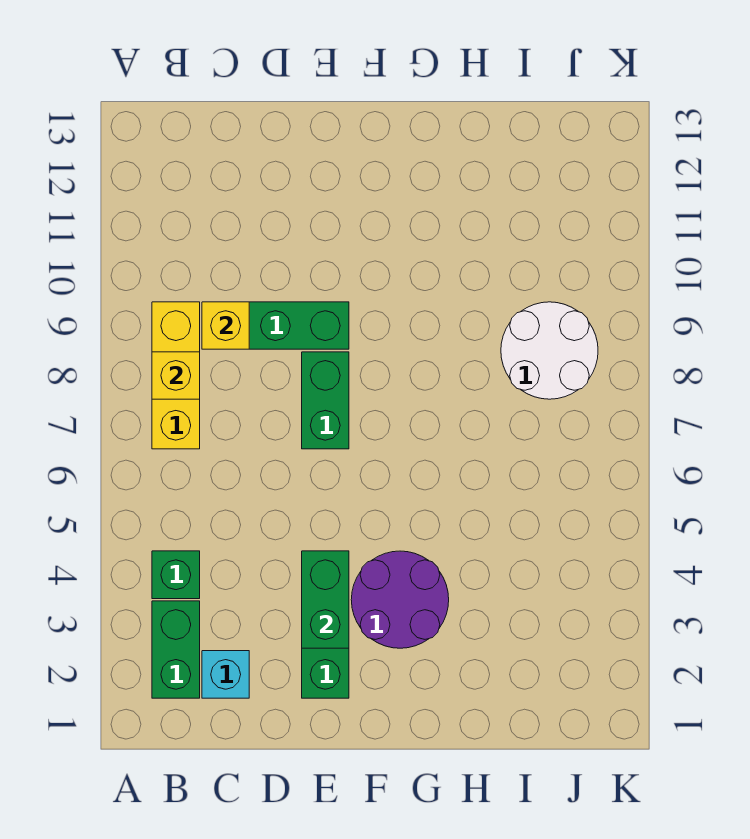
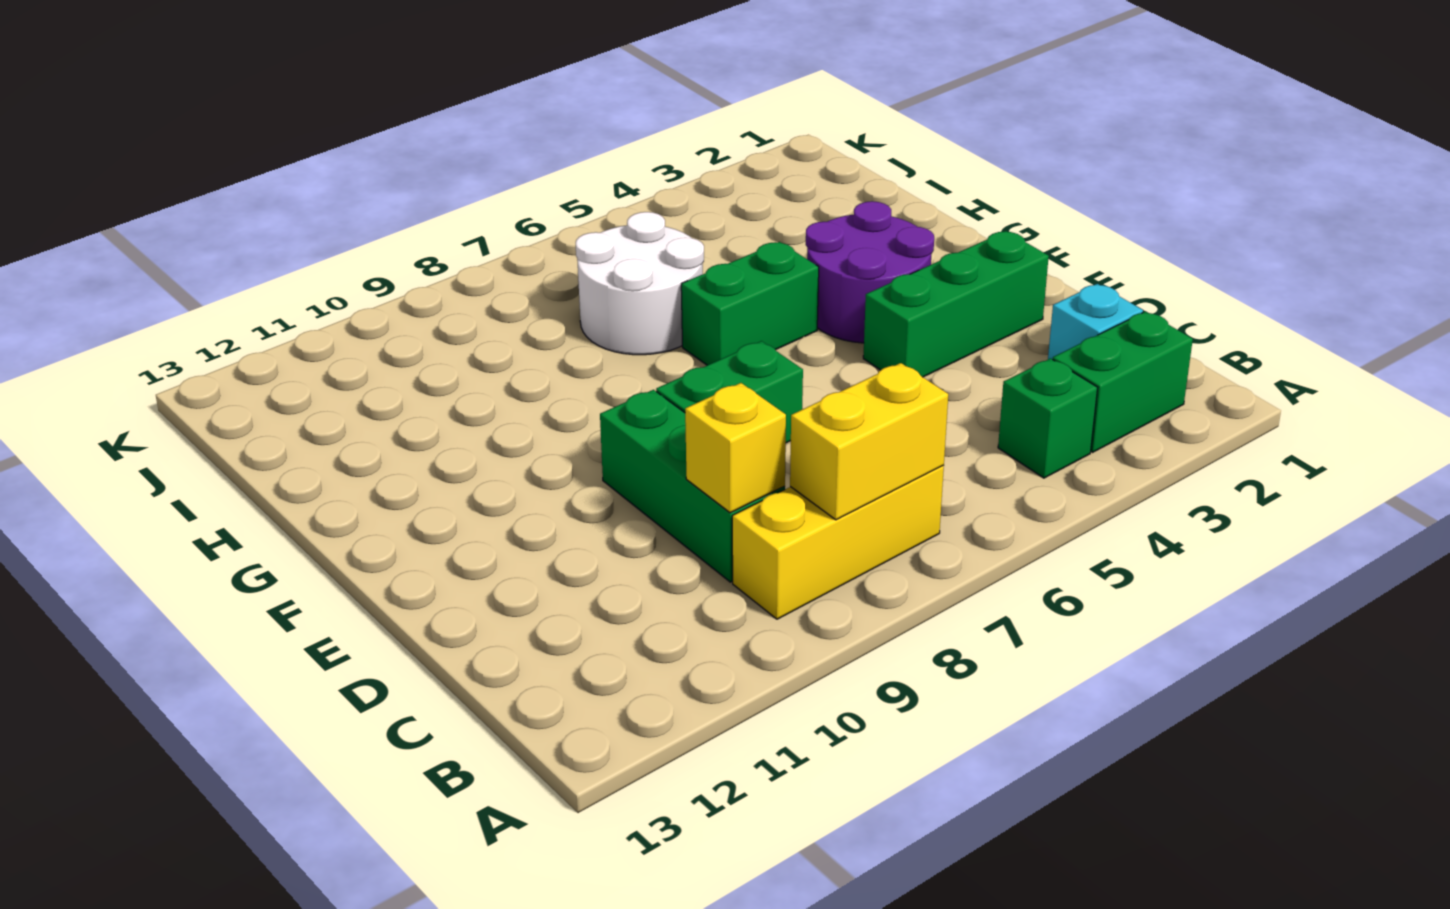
yellow brick B8 level 2 -> yellow brick B7:B8 level 2
green brick E3:E4 level 2 -> green brick G5:G6 level 1
white round brick I8:J9 level 1 -> white round brick H6:I7 level 1

